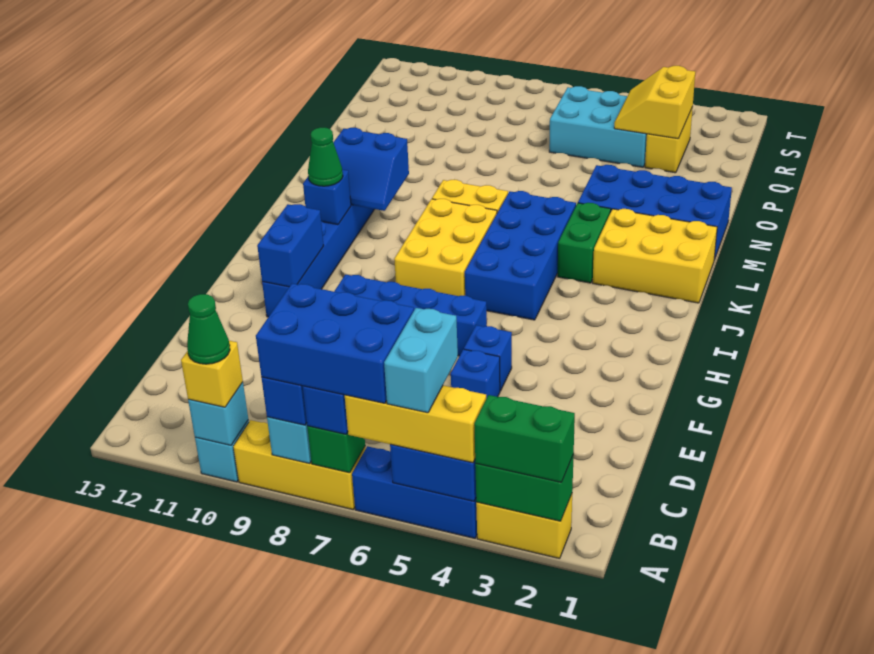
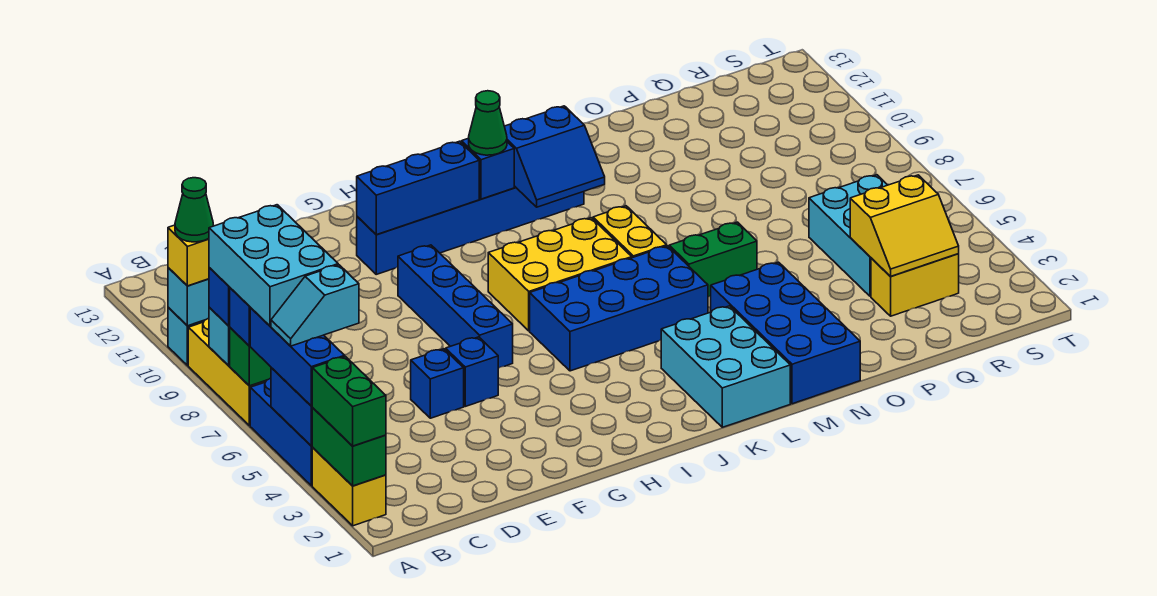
yellow brick A4:A6 level 3 -> blue brick A4:A6 level 3
cyan brick A5:B5 level 4 -> cyan slope A5:B5 level 4 top B
blue brick A6:B8 level 4 -> cyan brick A6:B8 level 4
blue brick G11:H11 level 2 -> blue brick G11:I11 level 2
yellow brick K1:L3 level 1 -> cyan brick K1:L3 level 1
green brick K4:L4 level 1 -> green brick M6:N6 level 1
blue slope K10:L11 level 2 top L -> blue slope K10:L11 level 2 top 11
yellow slope Q3:R4 level 2 top 3 -> yellow slope Q3:R4 level 2 top 4

